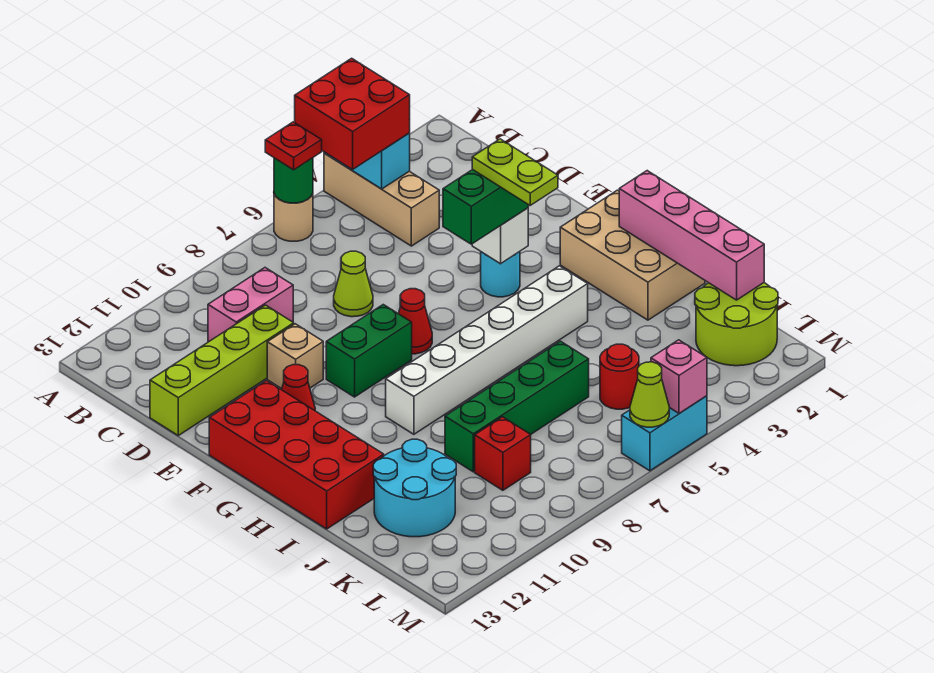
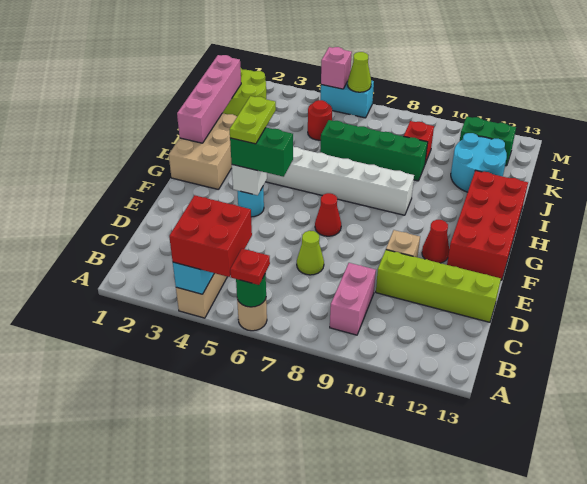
pink brick C9:C10 level 1 -> pink brick B9:C9 level 1
green brick F8:F9 level 1 -> green brick L11:L12 level 1

